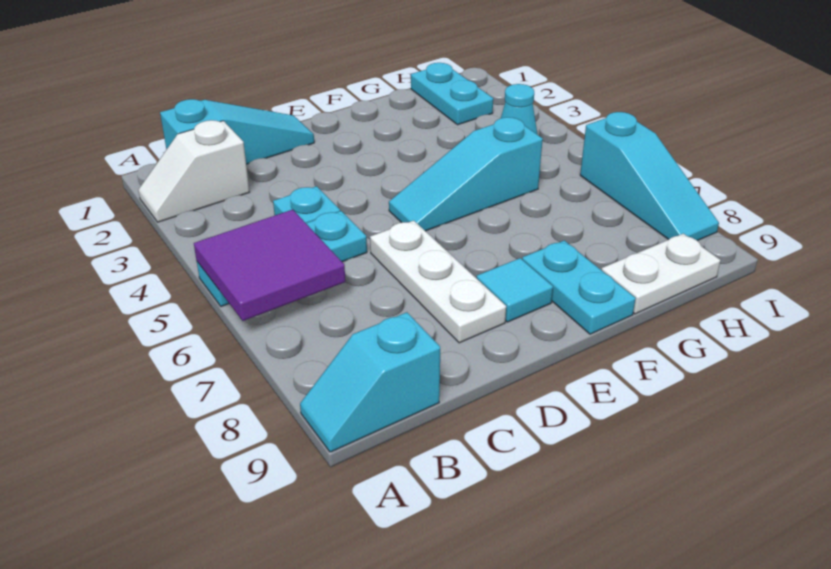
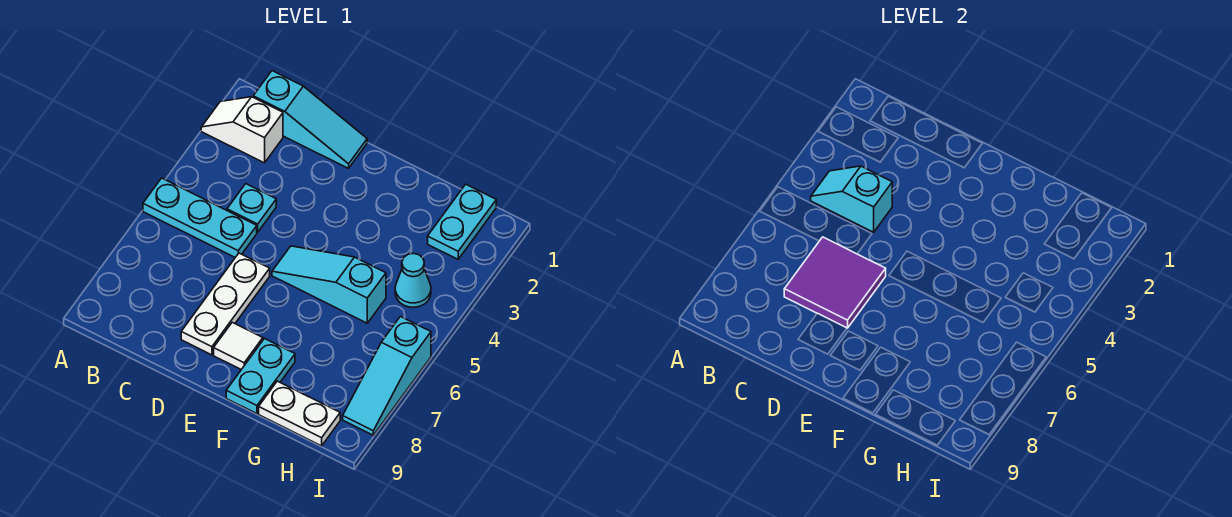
purple tile A5:B6 level 2 -> purple tile C6:D7 level 2
cyan slope A9:B9 level 1 top B -> cyan slope B4:C4 level 2 top C
cyan tile E8 level 1 -> white tile E8 level 1

